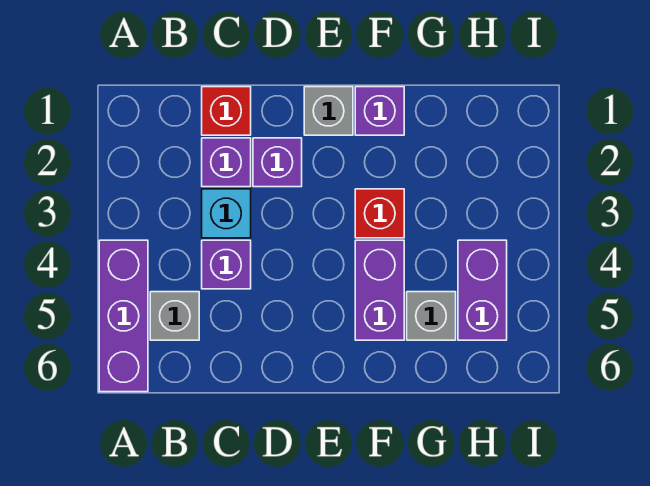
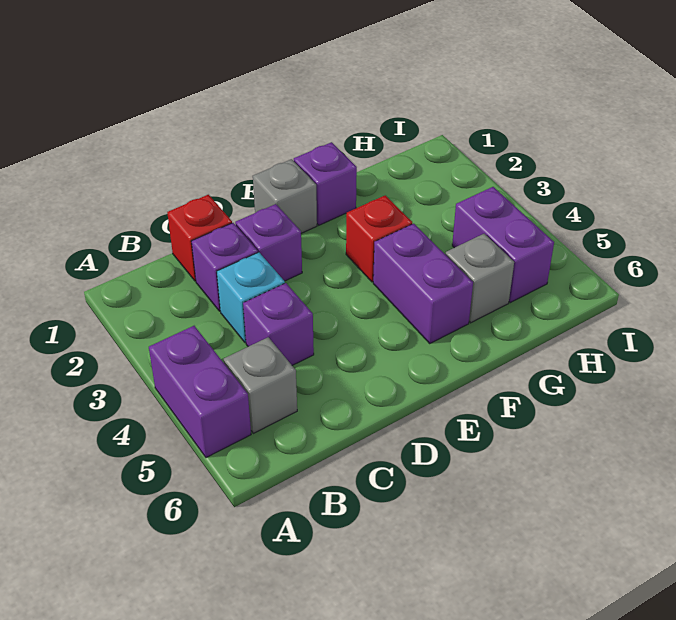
purple brick A4:A6 level 1 -> purple brick A4:A5 level 1

